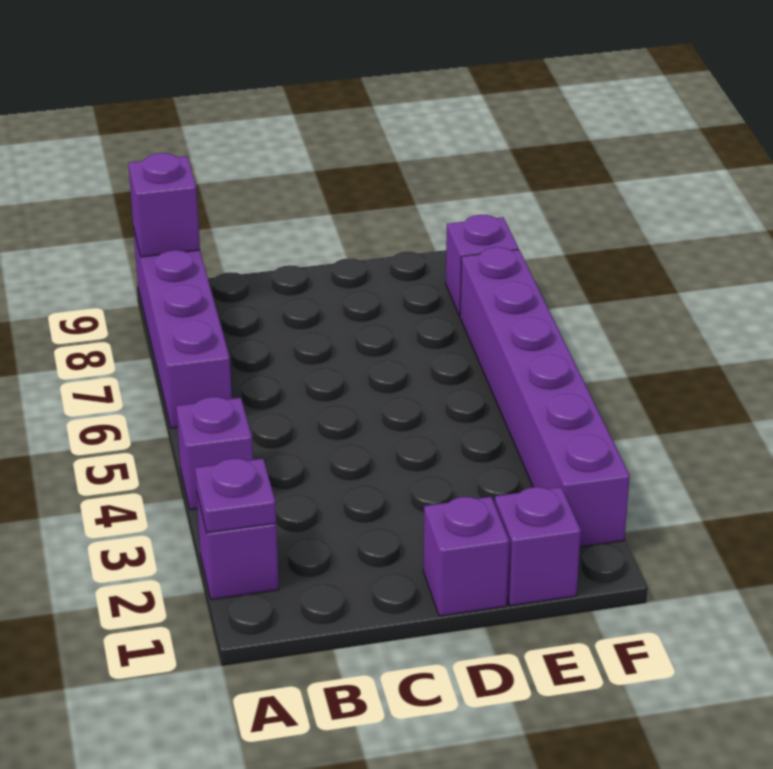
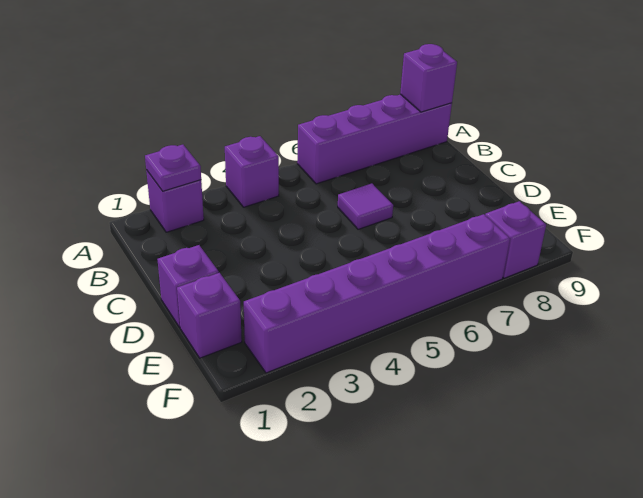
none -> purple tile C6 level 1

